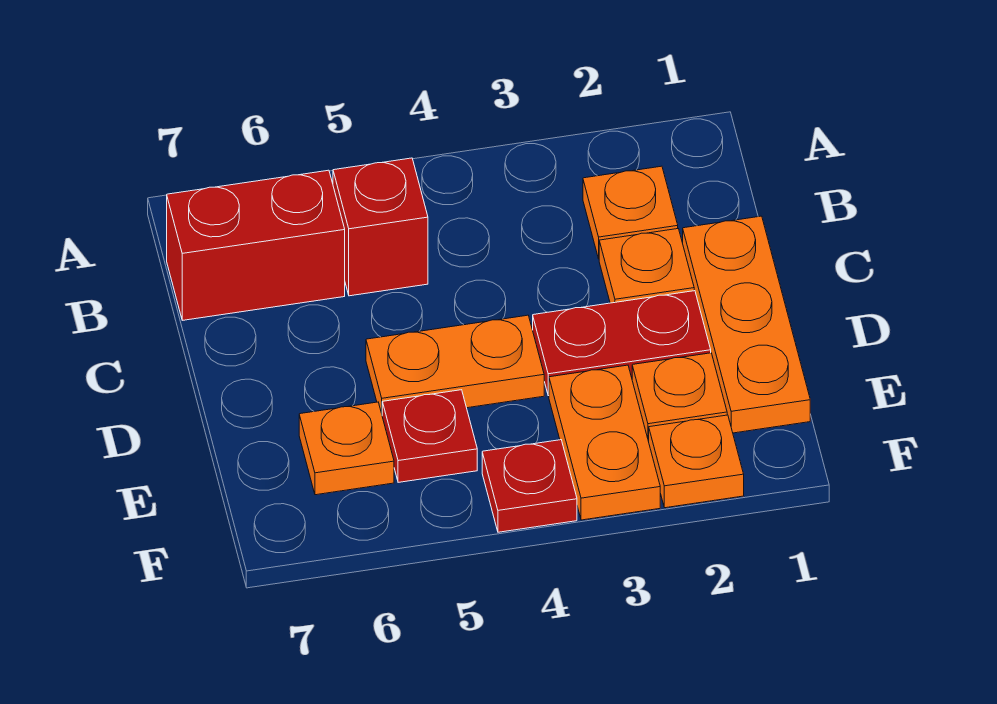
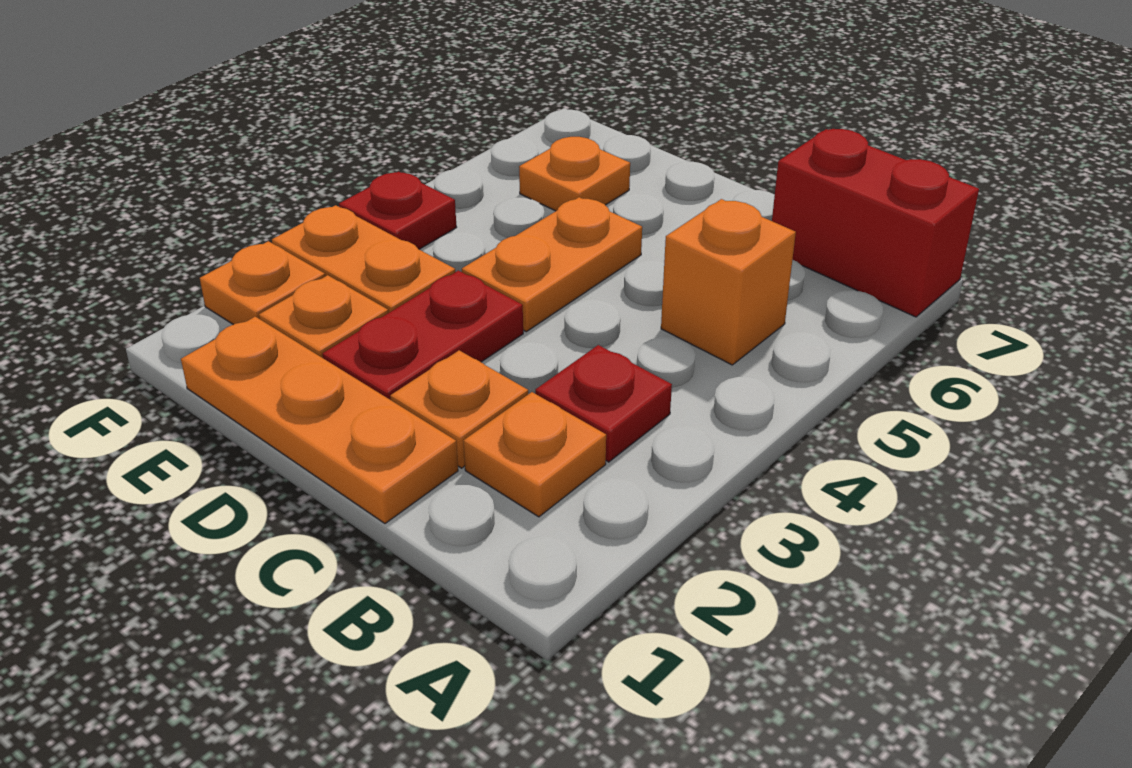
red brick B5 level 1 -> orange brick B5 level 1
red brick B6:B7 level 1 -> red brick A7:B7 level 1
red plate E5 level 1 -> red plate B3 level 1

